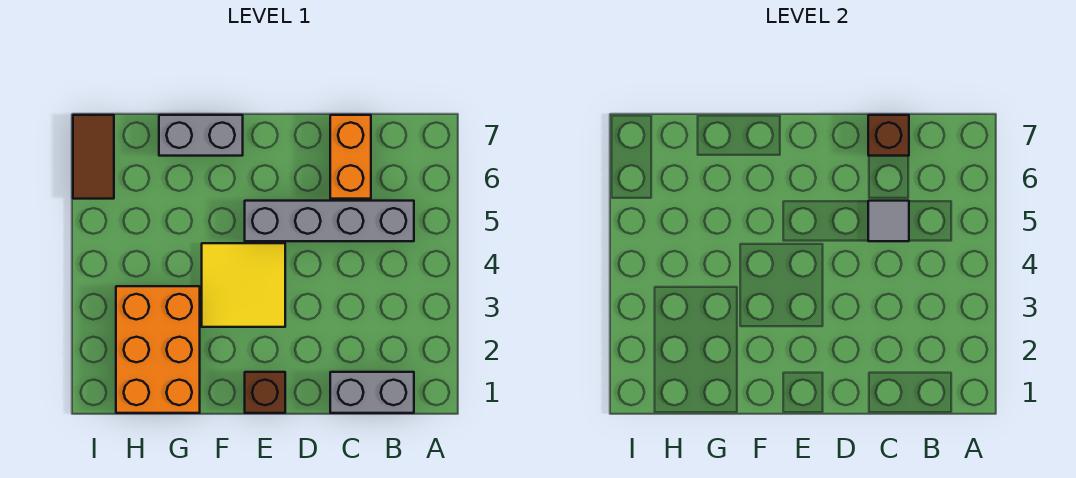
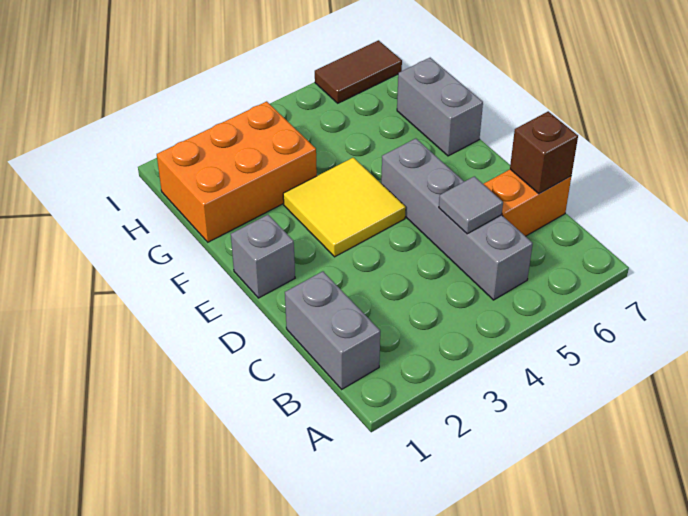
brown brick E1 level 1 -> grey brick E1 level 1

